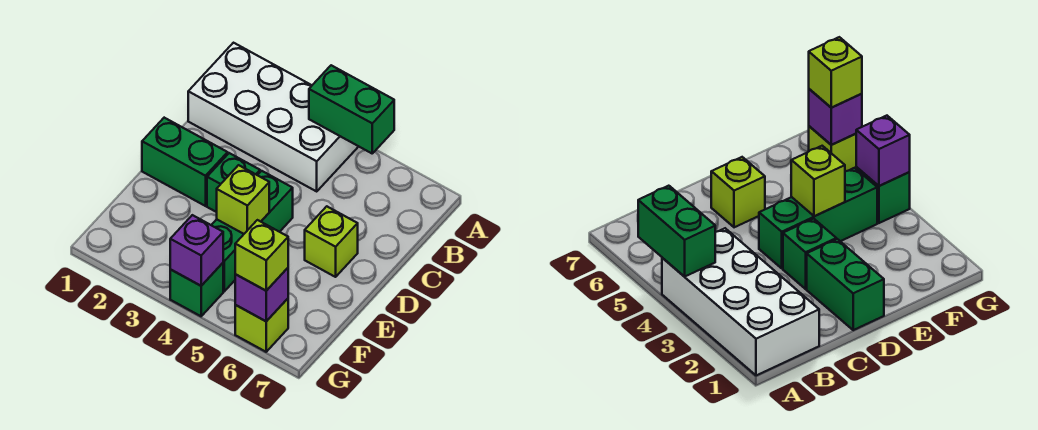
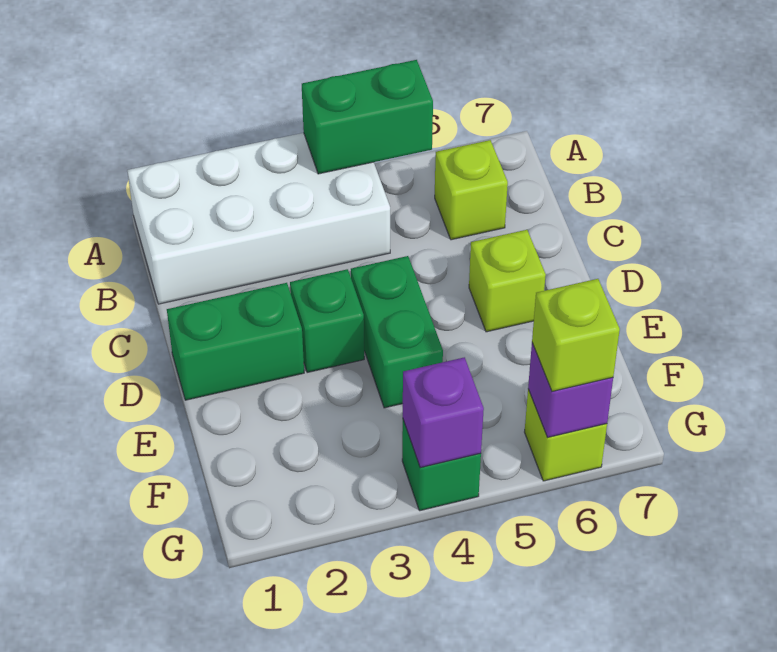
green brick D4:F4 level 1 -> green brick D4:E4 level 1
lime brick E4 level 2 -> lime brick B6 level 1

